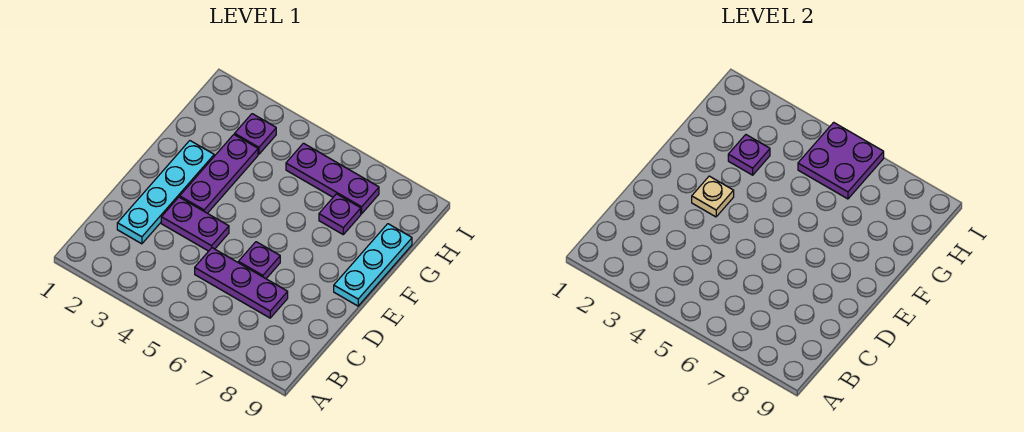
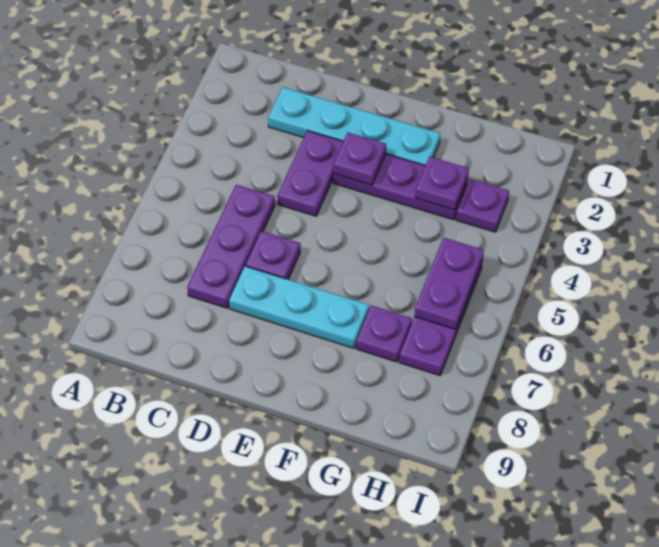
tan plate E3 level 2 -> purple plate E3 level 2
cyan plate E9:G9 level 1 -> cyan plate D7:F7 level 1
purple plate H5:I6 level 2 -> purple plate H5:H6 level 2

